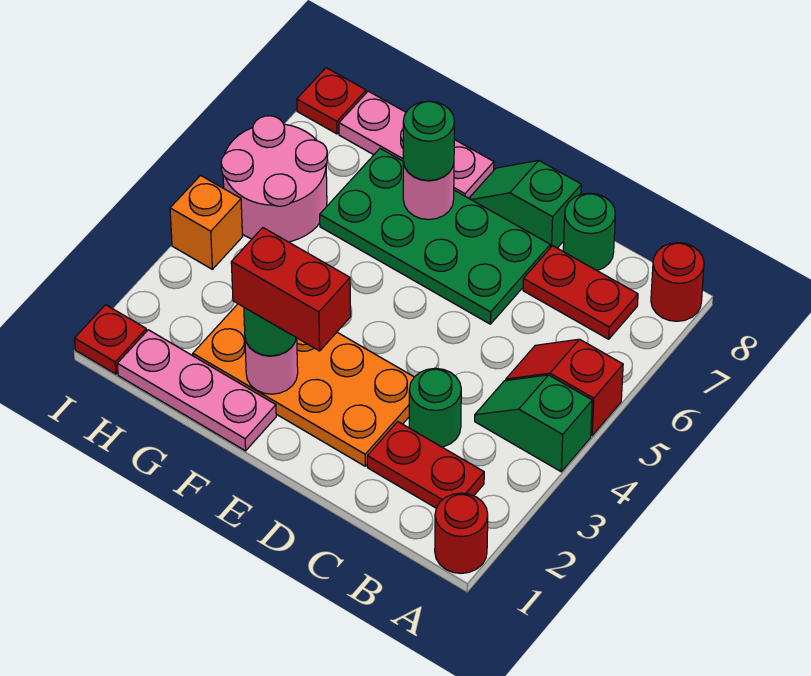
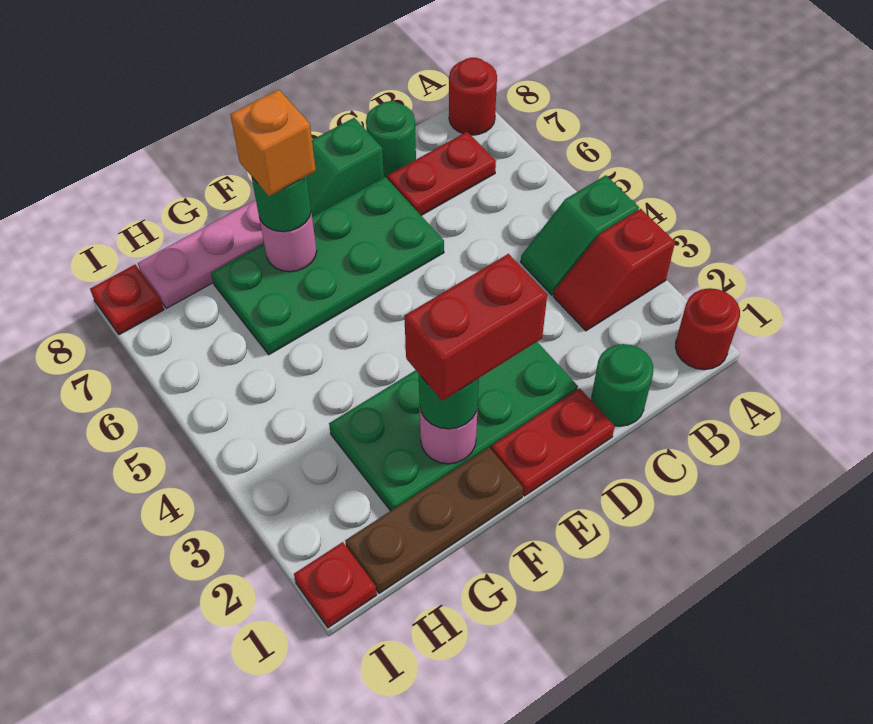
red slope A5:B5 level 1 top A -> red slope A3:B3 level 1 top A
red plate B2:C2 level 1 -> red plate D1:E1 level 1
green round brick C3 level 1 -> green round brick C1 level 1
orange plate D2:G3 level 1 -> green plate D2:G3 level 1
pink plate F1:H1 level 1 -> brown plate F1:H1 level 1
pink round brick H5:I6 level 1 -> none
orange brick I4 level 1 -> orange brick F7 level 4

